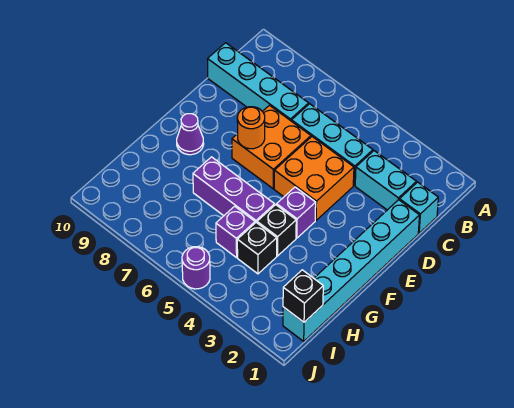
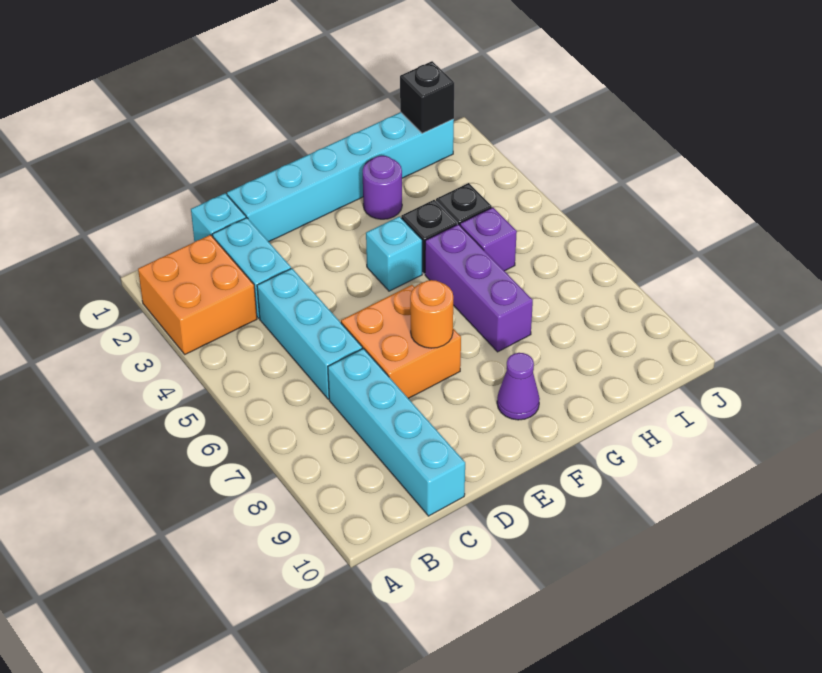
orange brick D4:E5 level 1 -> orange brick A2:B3 level 1
purple brick F4 level 1 -> cyan brick F4 level 1
purple round brick J5 level 1 -> purple round brick G2 level 1

